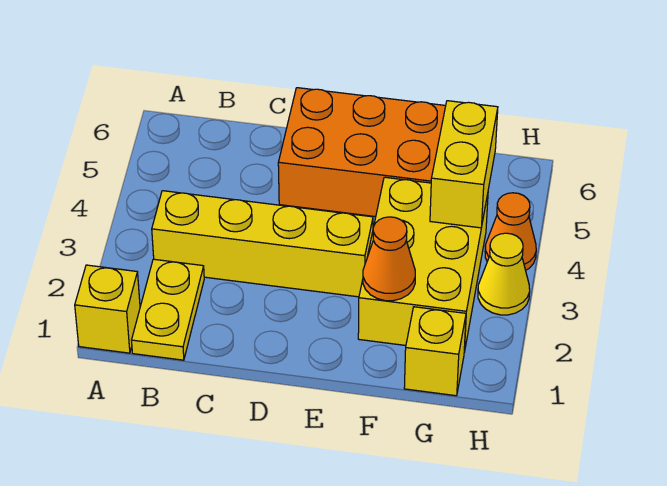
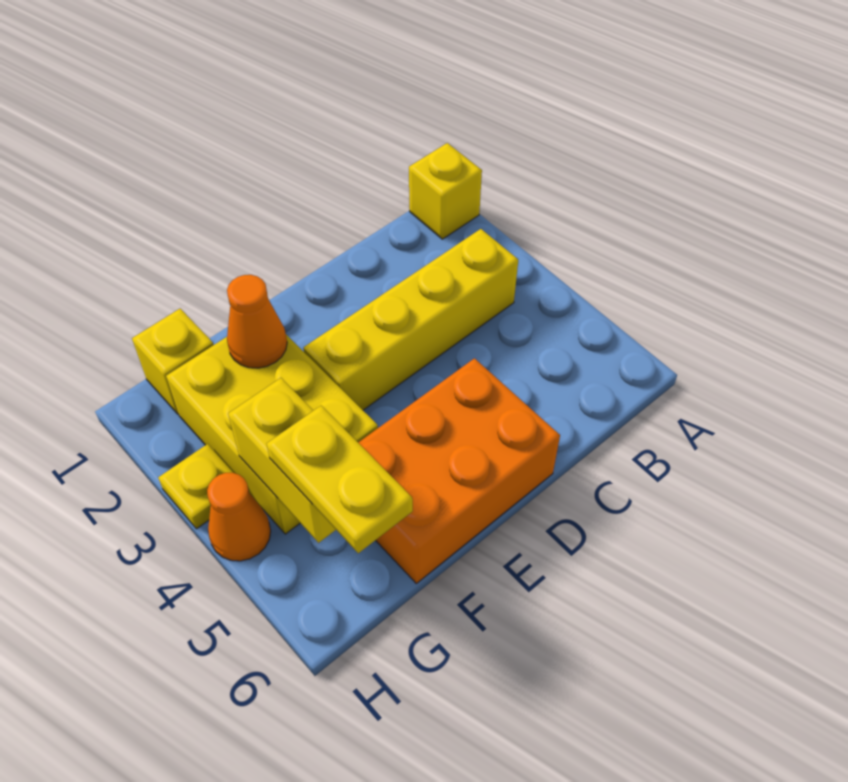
yellow plate B1:B2 level 1 -> yellow plate G5:G6 level 3
yellow cone H3 level 1 -> yellow plate H3 level 1

